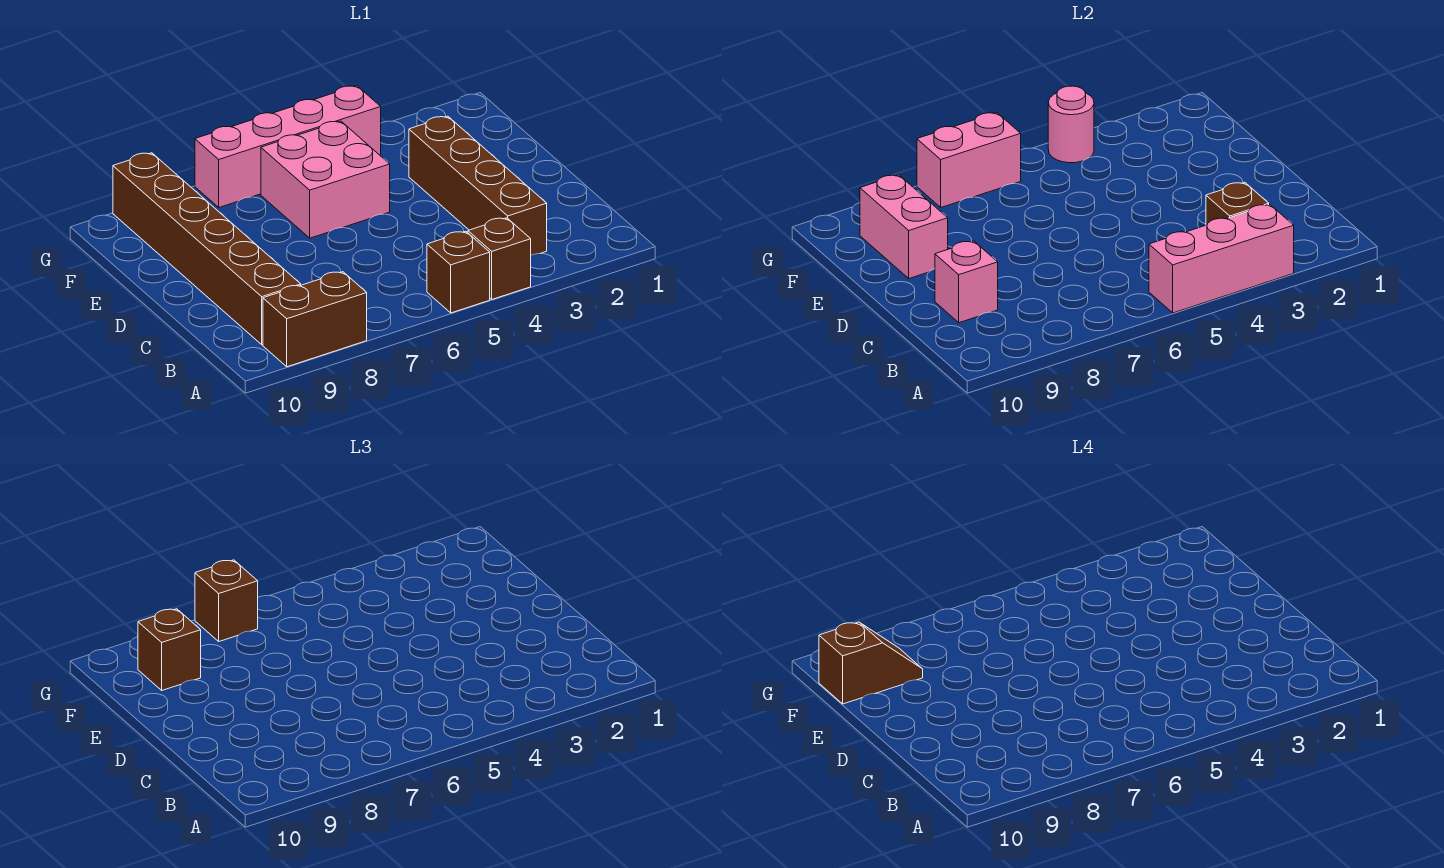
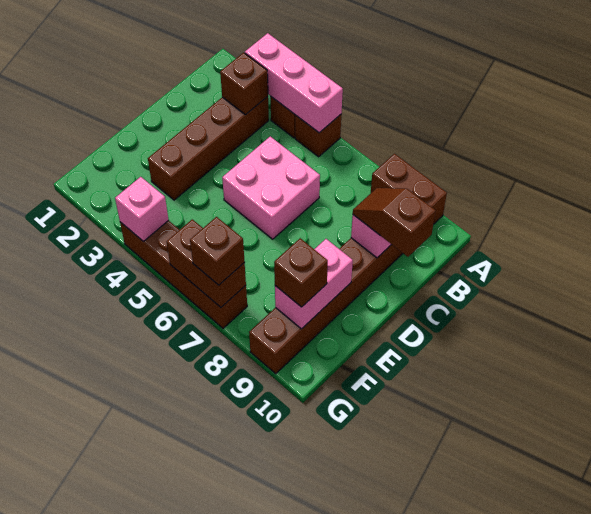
pink brick E5:F6 level 1 -> pink brick C5:D6 level 1
brown slope F9:F10 level 4 top 10 -> brown slope C9:C10 level 3 top 10
pink brick G4:G7 level 1 -> brown brick G4:G7 level 1
pink round brick G4 level 2 -> pink brick G4 level 2
pink brick G6:G7 level 2 -> brown brick G6:G7 level 2

